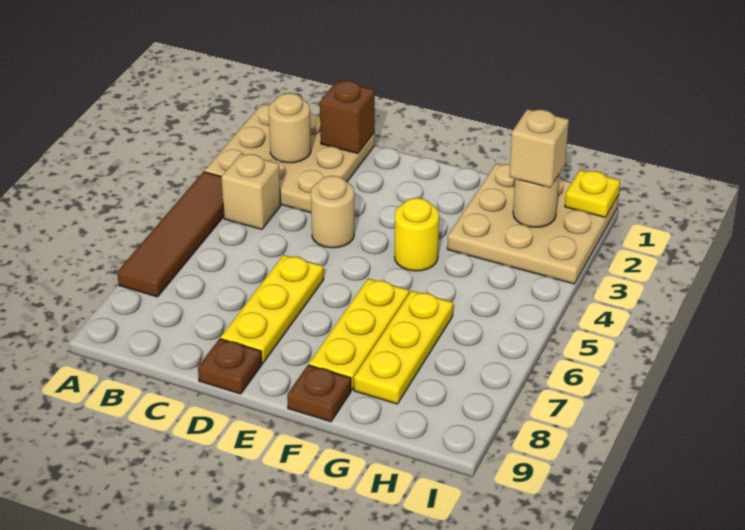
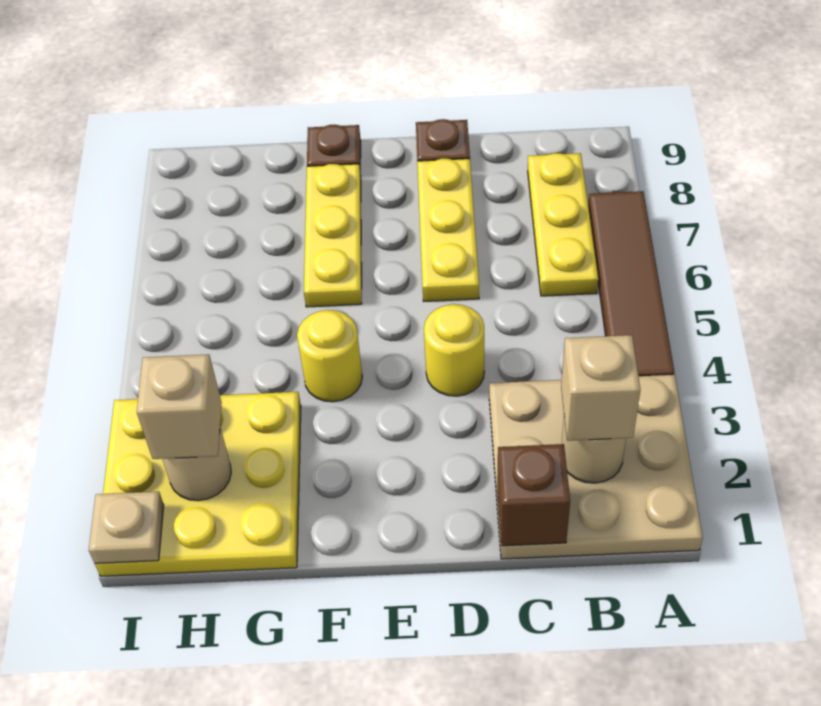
tan brick B4 level 1 -> tan brick B2 level 3
tan round brick D4 level 1 -> yellow round brick D4 level 1
tan plate G1:I3 level 1 -> yellow plate G1:I3 level 1
yellow plate G6:G8 level 1 -> yellow plate B6:B8 level 1
yellow plate I1 level 2 -> tan plate I1 level 2

